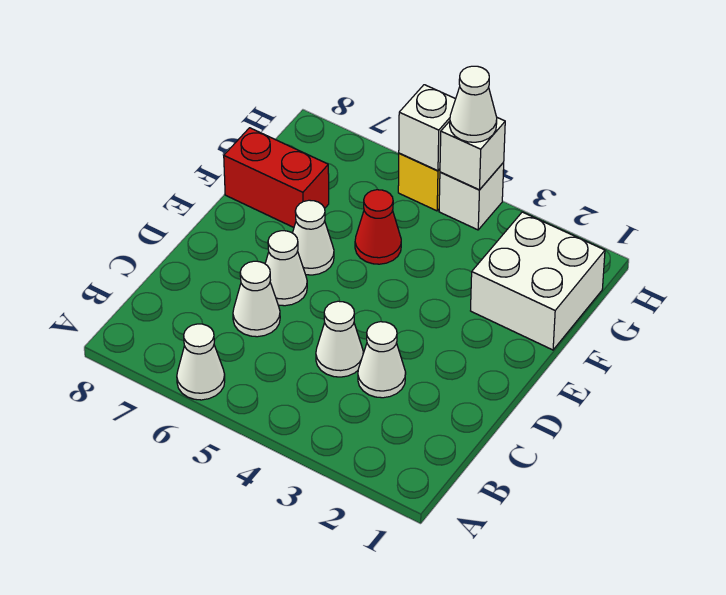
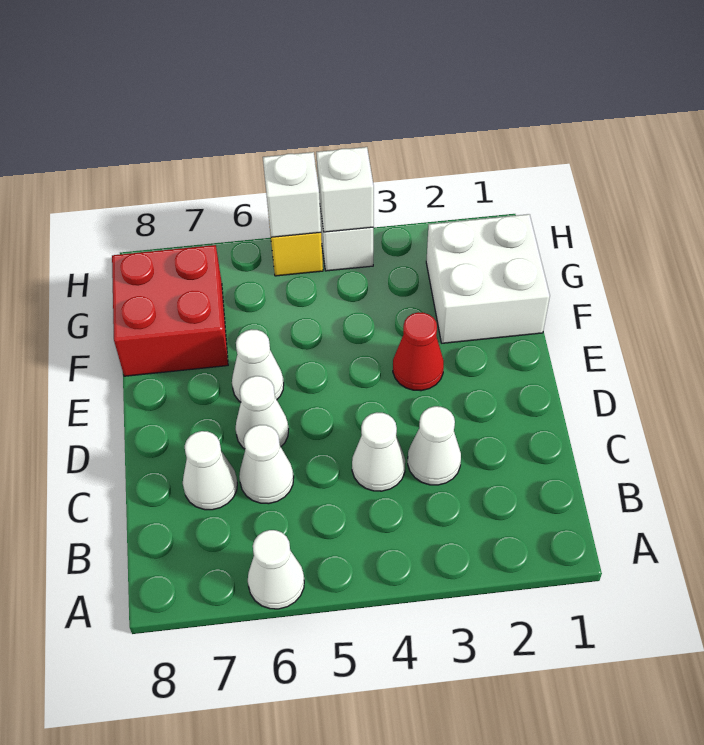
red cone F5 level 1 -> red cone E3 level 1
red brick F7:F8 level 1 -> red brick F7:G8 level 1
white cone H4 level 3 -> white cone C7 level 1

